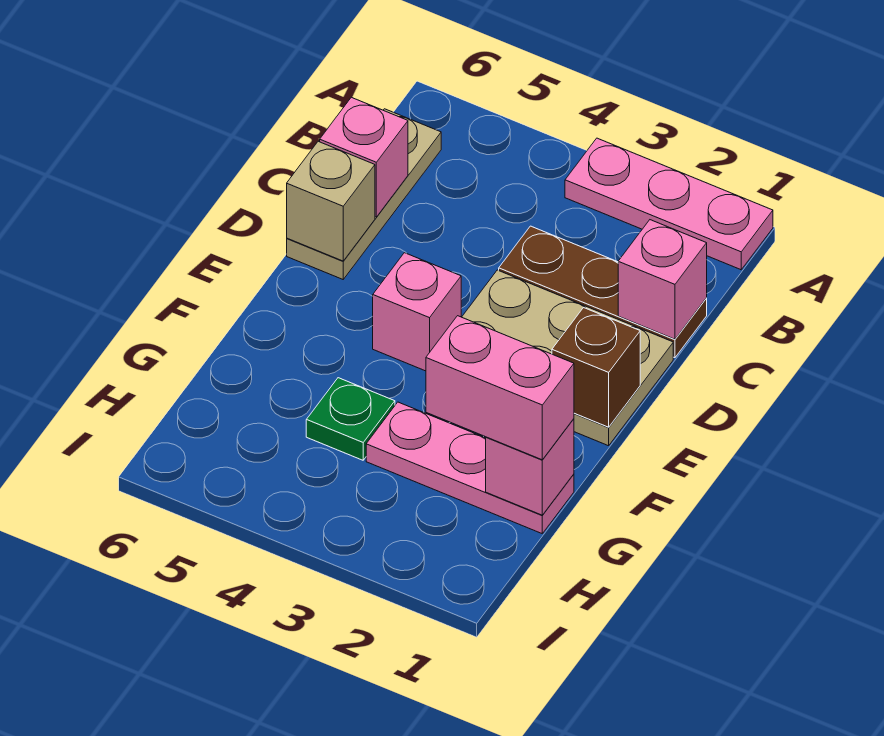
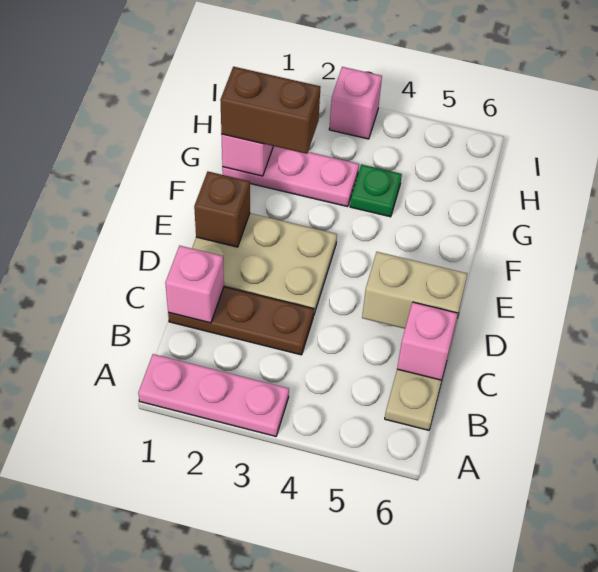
tan brick D6 level 2 -> tan brick D5:D6 level 2
pink brick E4 level 1 -> pink brick I3 level 1
pink brick G1:G2 level 3 -> brown brick G1:G2 level 3

